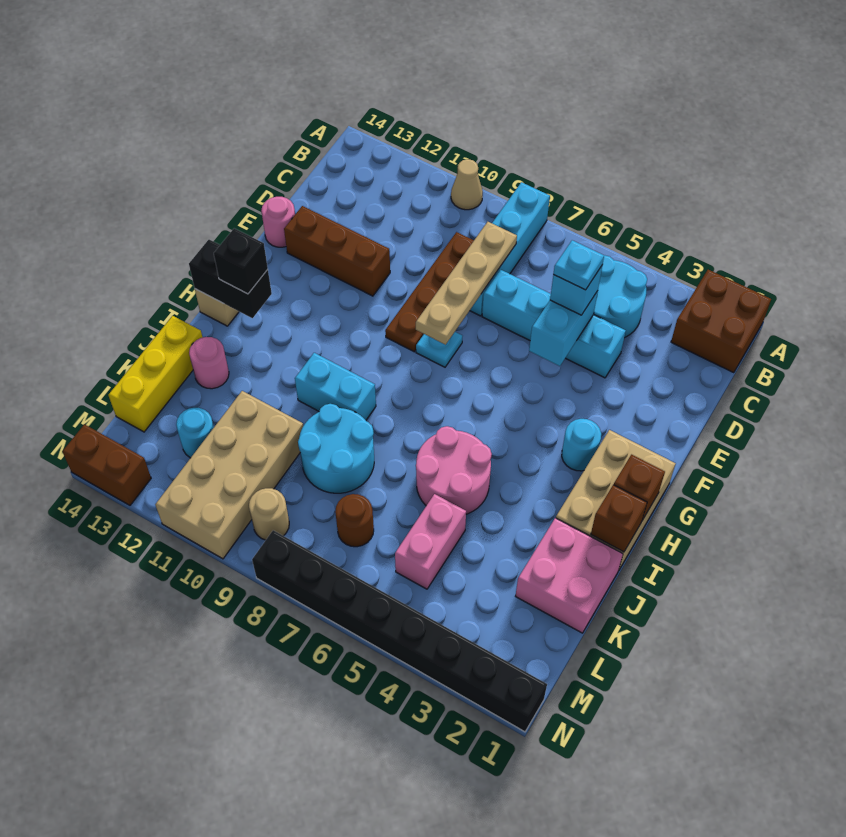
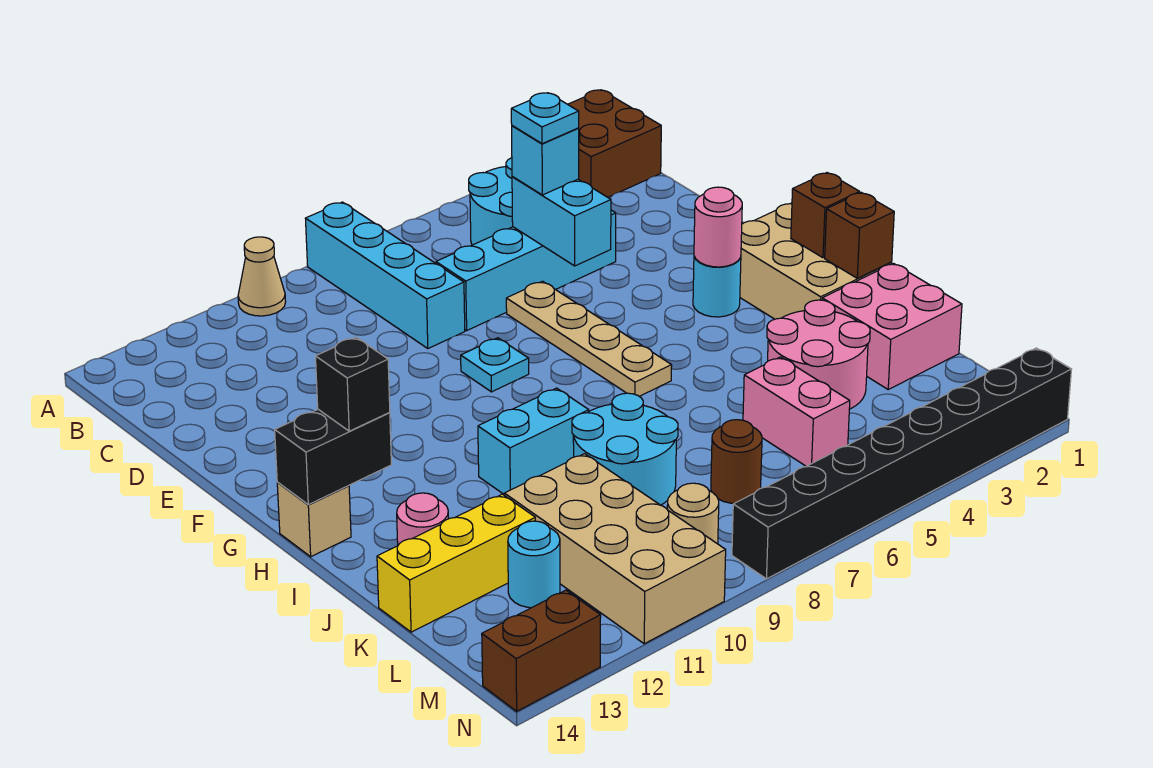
tan plate C8:F8 level 2 -> tan plate E6:H6 level 1
brown plate C9:F9 level 1 -> none
brown brick E11:E13 level 1 -> none
pink round brick E14 level 1 -> pink round brick G3 level 2
pink round brick I5:J6 level 1 -> pink round brick J3:K4 level 1
yellow brick J14:L14 level 1 -> yellow brick K12:K14 level 1

